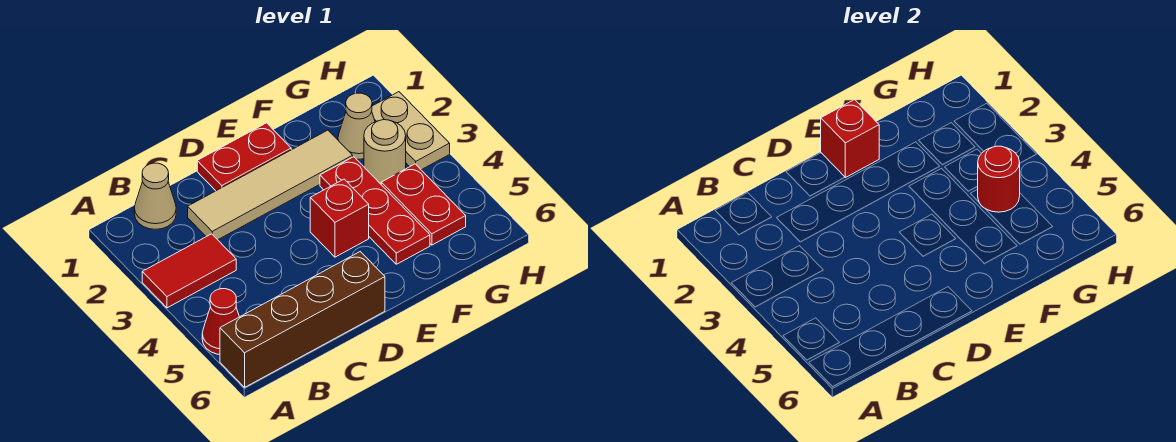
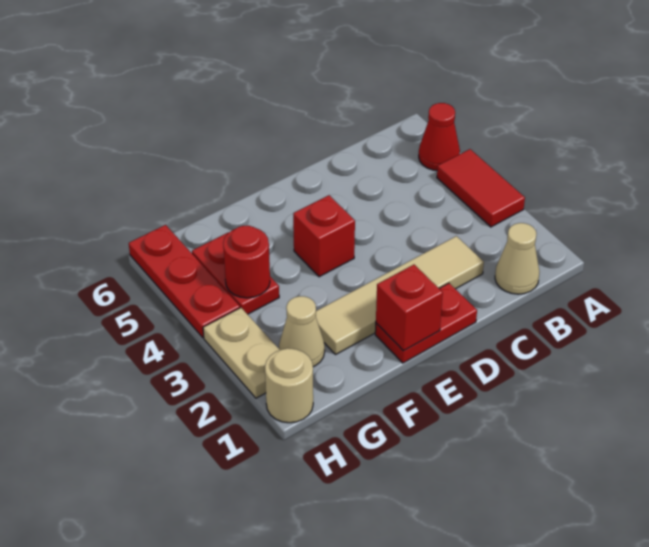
red tile A3:B3 level 1 -> red tile A3:A4 level 1
brown brick A6:D6 level 1 -> none
red plate F3:F5 level 1 -> red plate H4:H6 level 1
tan round brick G3 level 1 -> tan round brick H1 level 1

